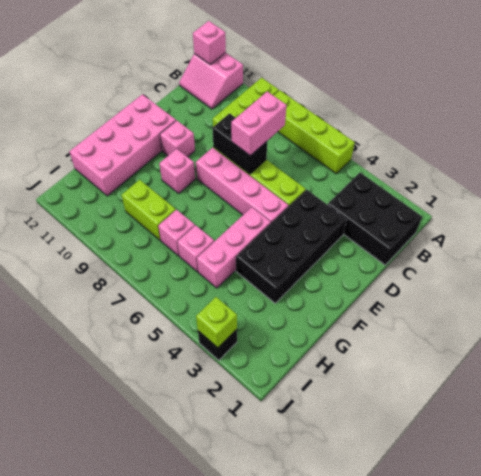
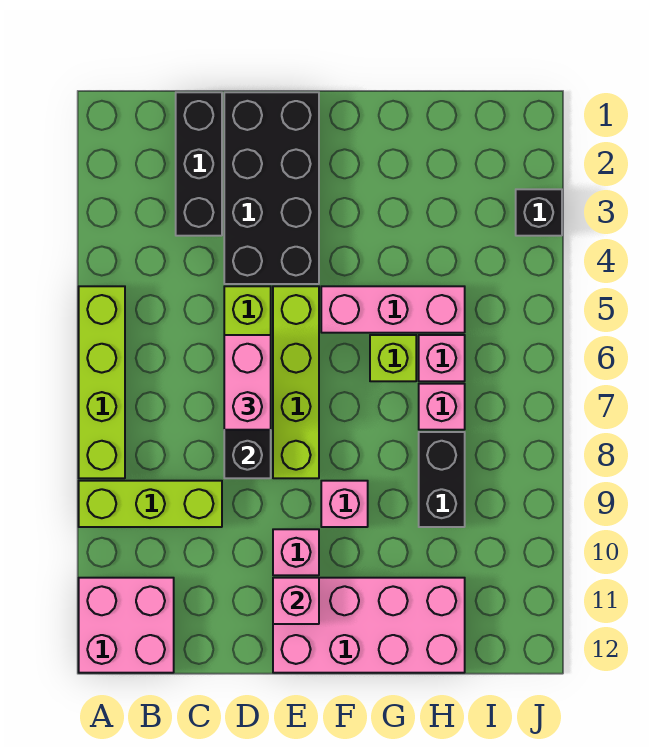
pink slope A11:B12 level 1 top A -> pink brick A11:B12 level 1
pink brick A12 level 2 -> pink brick E11 level 2
black brick B1:C3 level 1 -> black brick C1:C3 level 1
pink brick C7:D7 level 3 -> pink brick D6:D7 level 3
black brick D3:G4 level 1 -> black brick D1:E4 level 1
pink brick E5:E8 level 1 -> lime brick E5:E8 level 1
lime brick H8:H9 level 1 -> black brick H8:H9 level 1
lime brick J3 level 2 -> lime brick G6 level 1

